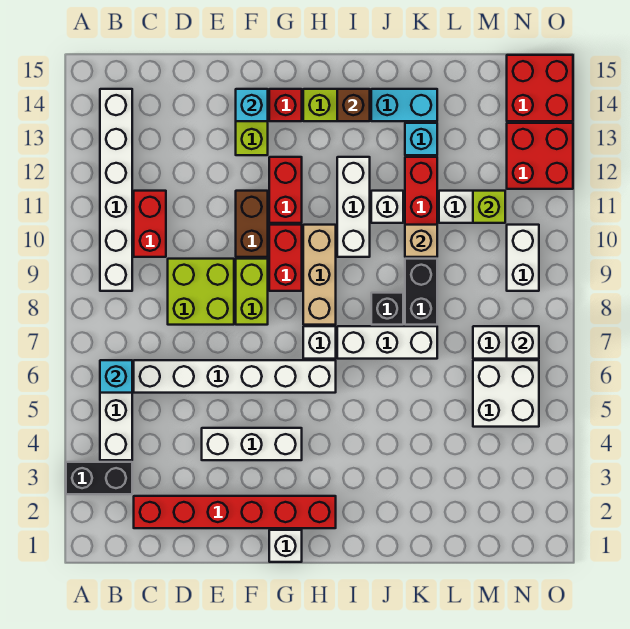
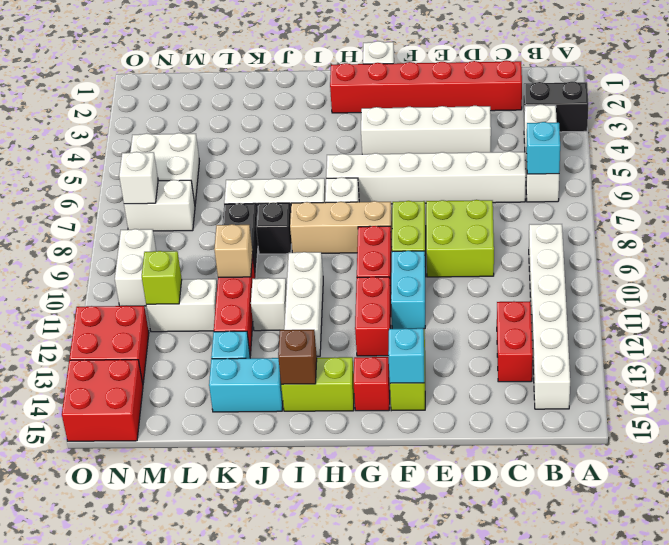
red brick C10:C11 level 1 -> red brick C12:C13 level 1
white brick E4:G4 level 1 -> white brick D4:G4 level 1
brown brick F10:F11 level 1 -> cyan brick F10:F11 level 1
tan brick H8:H10 level 1 -> tan brick G8:I8 level 1

